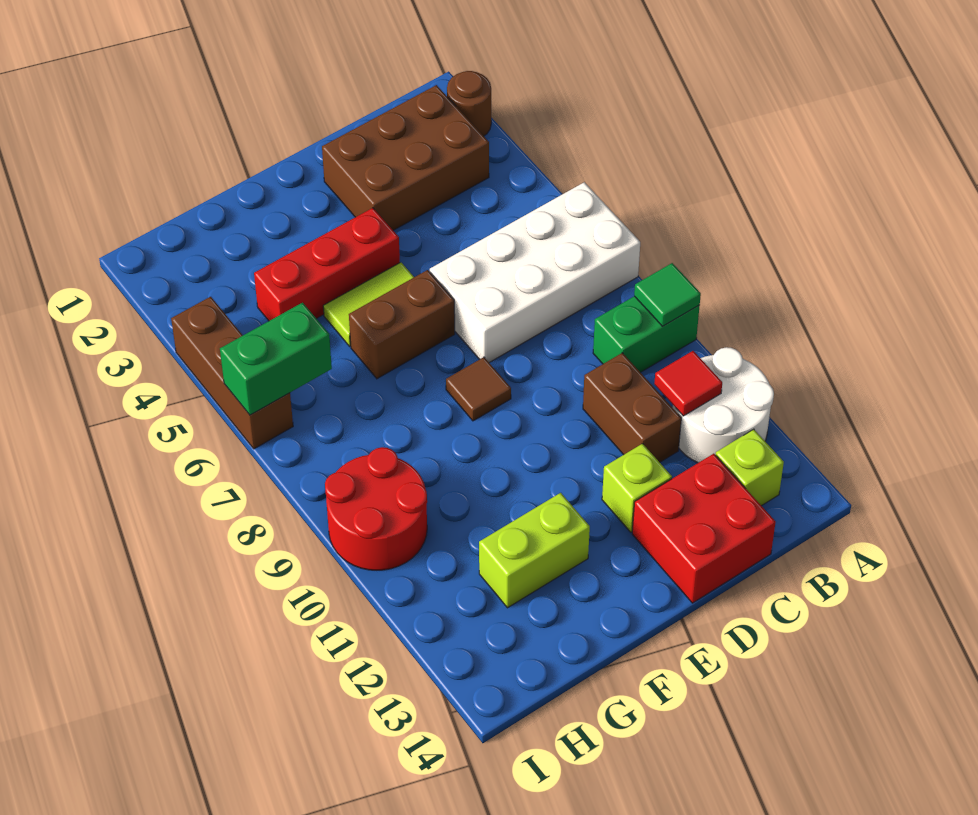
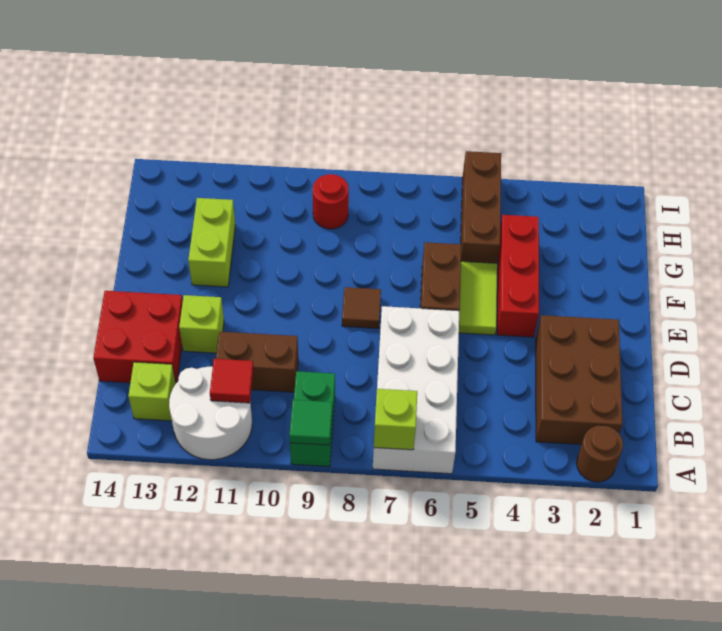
none -> lime brick A7 level 2
green brick H6:I6 level 2 -> none
red round brick H9:I10 level 1 -> red round brick H9 level 1
brown brick I4:I6 level 1 -> brown brick G5:I5 level 1

